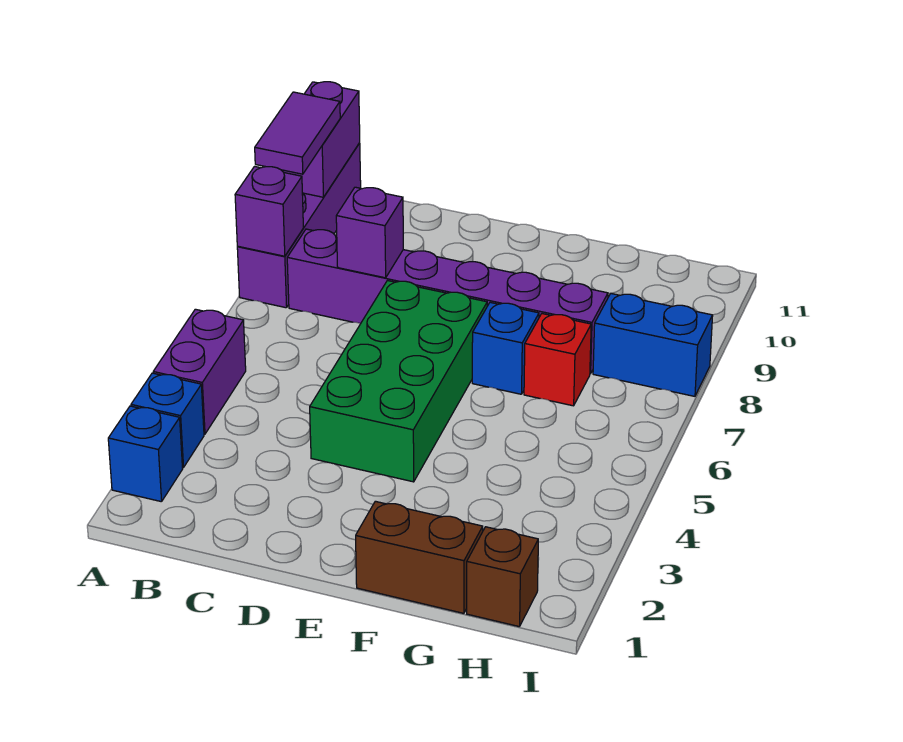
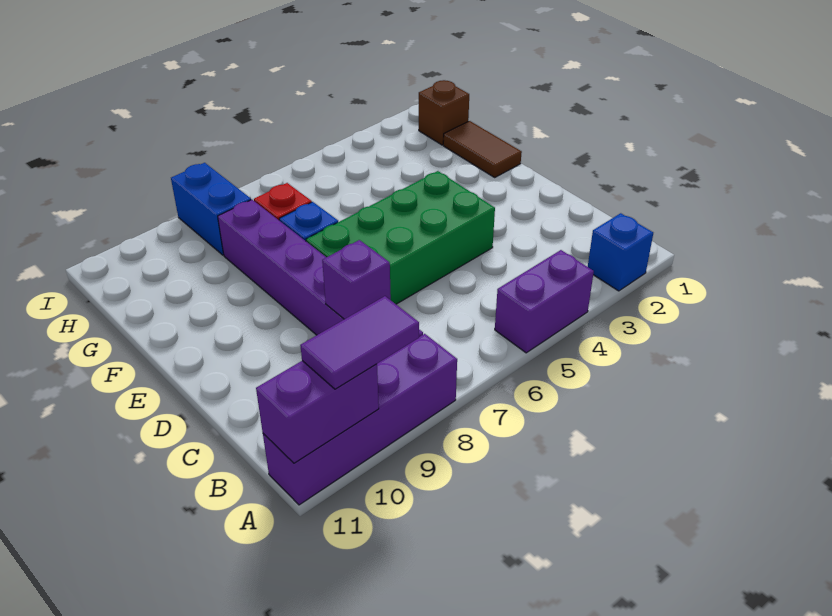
blue brick A3 level 1 -> none
purple brick A8 level 2 -> none
brown brick F1:G1 level 1 -> brown tile F1:G1 level 1

